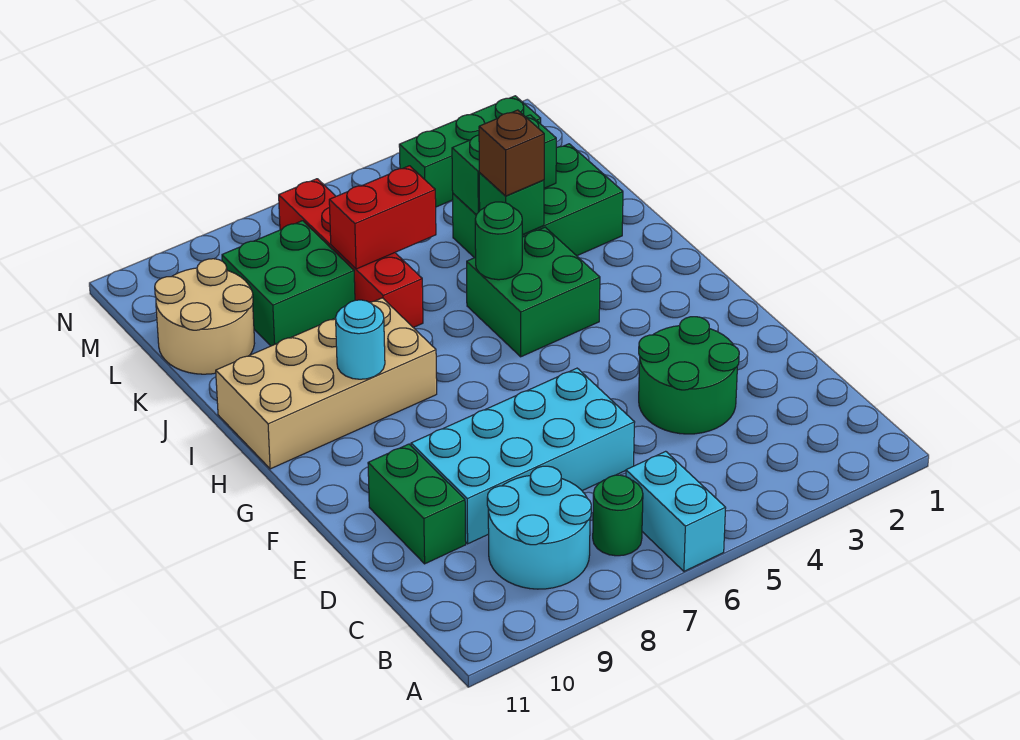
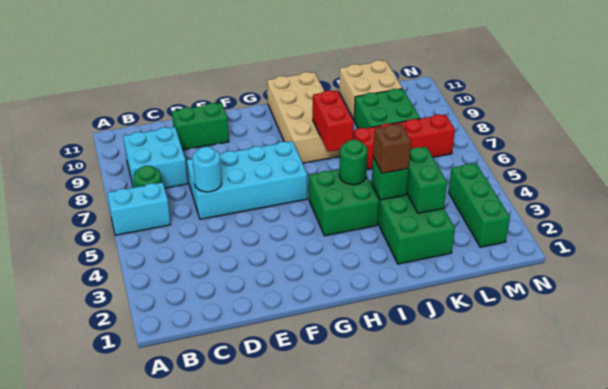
cyan round brick B8:C9 level 1 -> cyan brick B8:C9 level 1
green round brick D3:E4 level 1 -> none
cyan brick D6:E9 level 1 -> cyan brick D6:G7 level 1
cyan round brick H9 level 2 -> cyan round brick D6 level 2
red brick K6:K7 level 2 -> red brick I7:I8 level 2
tan round brick K10:L11 level 1 -> tan brick K10:L11 level 1

